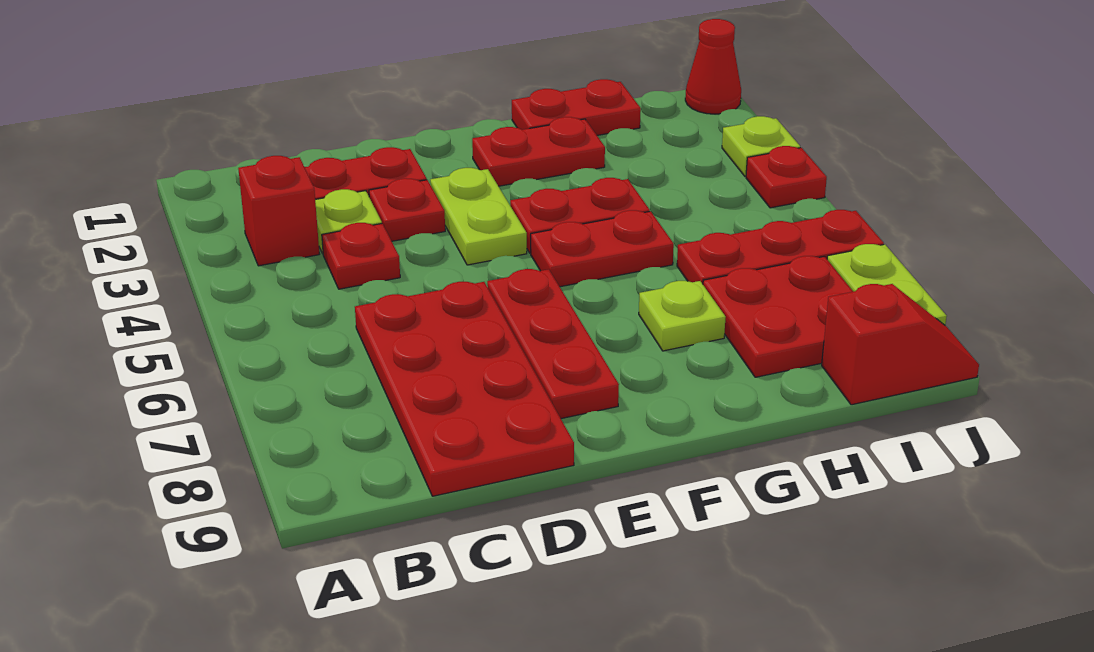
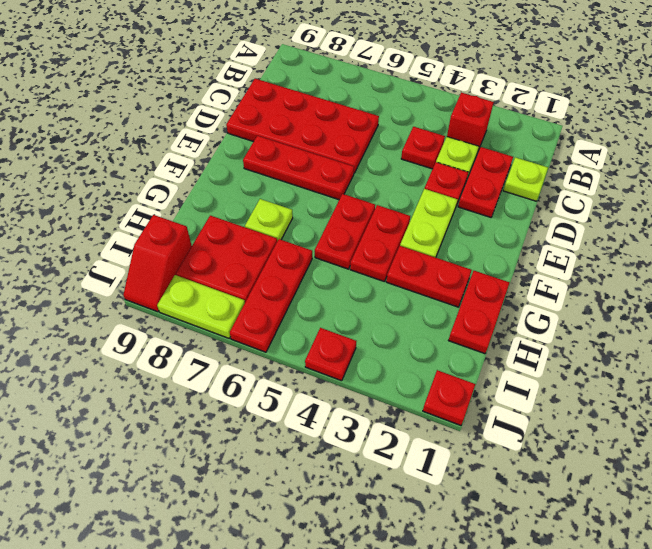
lime plate E3:E4 level 1 -> lime plate E3:F3 level 1
red plate F2:G2 level 1 -> red plate G2:G3 level 1
red cone J1 level 1 -> red plate J1 level 1
lime plate J3 level 1 -> lime plate C1 level 1

